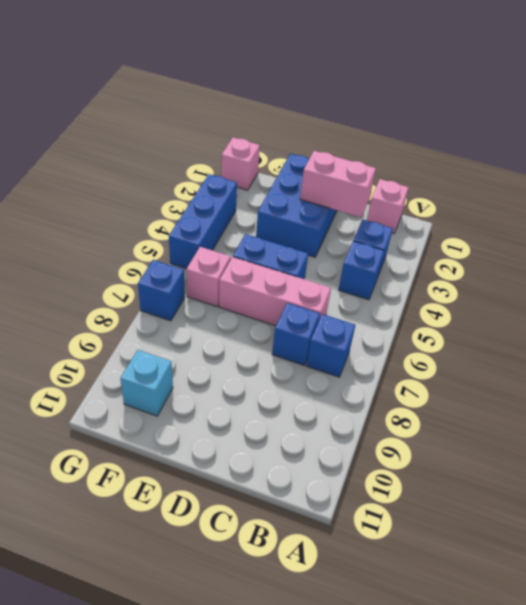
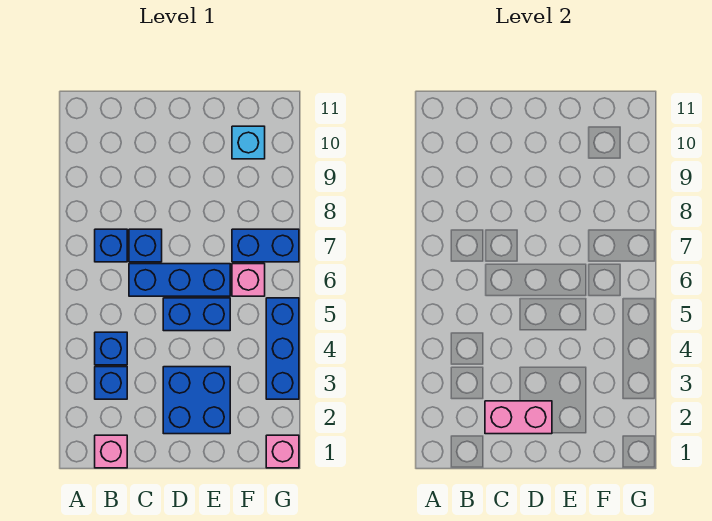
pink brick C6:E6 level 1 -> blue brick C6:E6 level 1
blue brick D1:E3 level 1 -> blue brick D2:E3 level 1
blue brick G7 level 1 -> blue brick F7:G7 level 1

